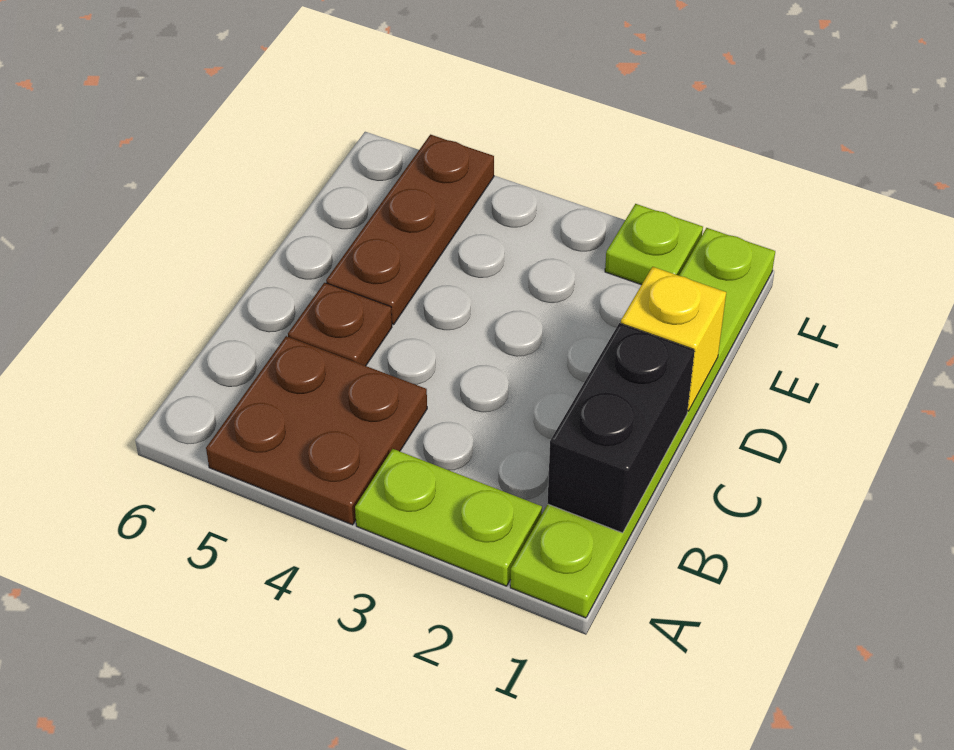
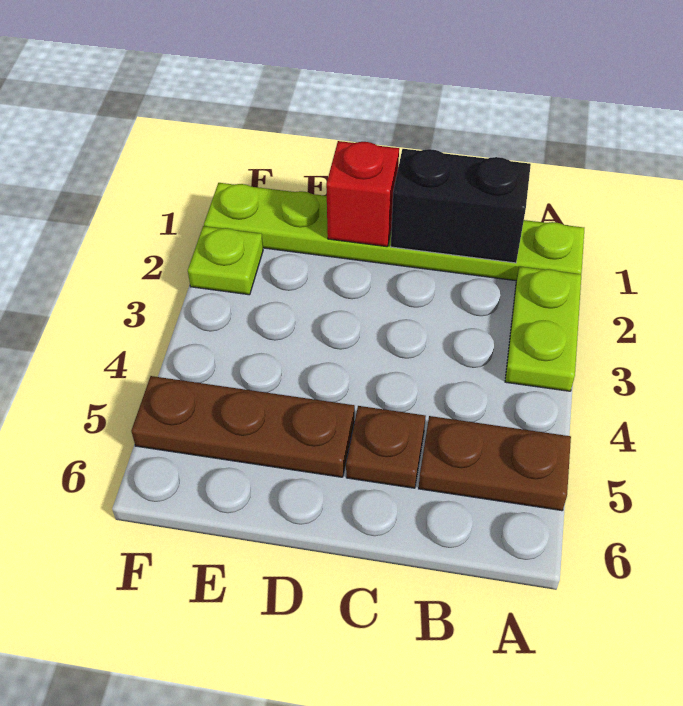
brown plate A4:B5 level 1 -> brown plate A5:B5 level 1
yellow brick D1 level 2 -> red brick D1 level 2

